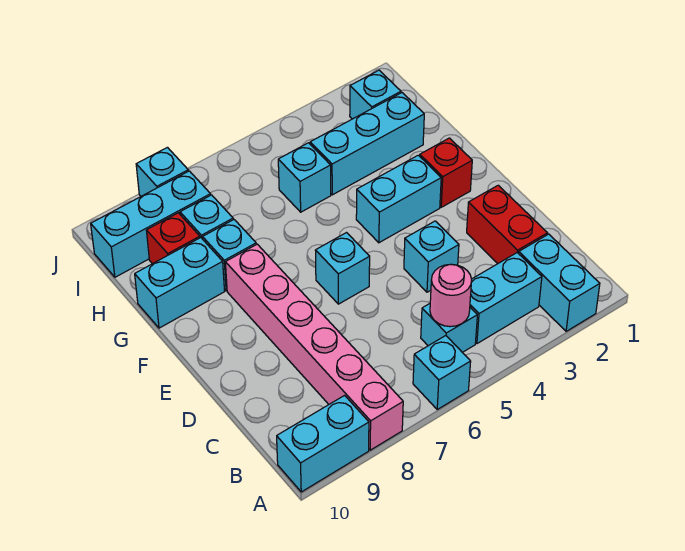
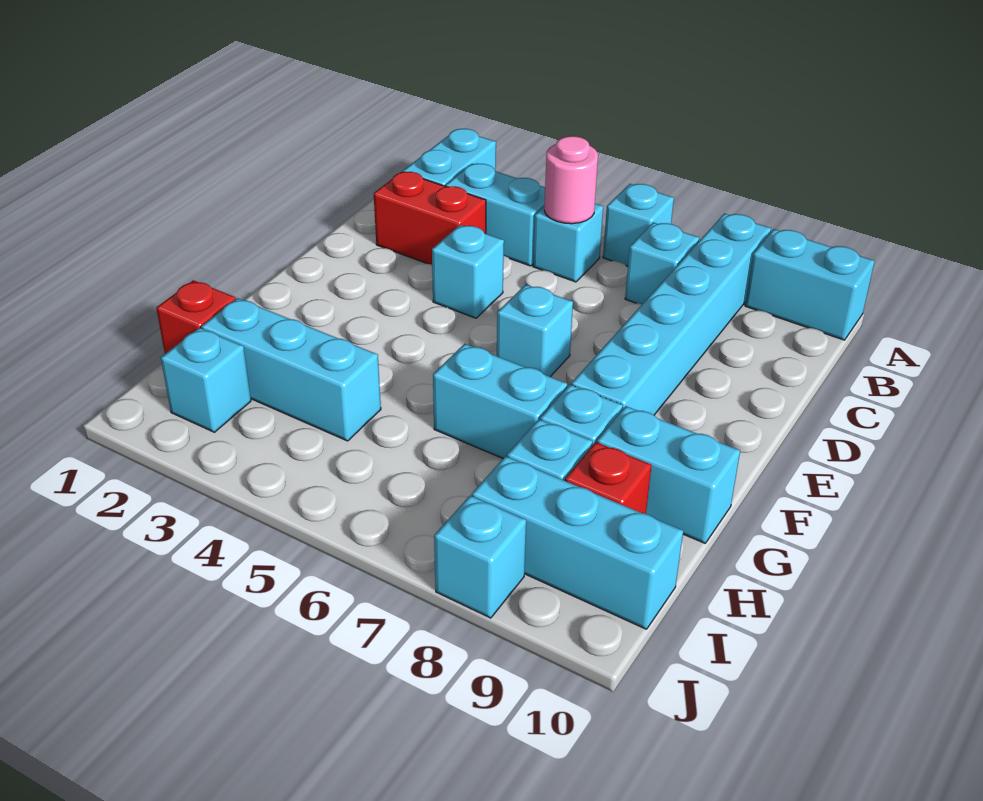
pink brick A8:F8 level 1 -> cyan brick A8:F8 level 1
red brick C2:D2 level 1 -> red brick C2:C3 level 1
red brick F2 level 1 -> red brick H1 level 1
cyan brick F3:F4 level 1 -> cyan brick G6:G7 level 1
cyan brick H5 level 1 -> cyan brick B7 level 1

